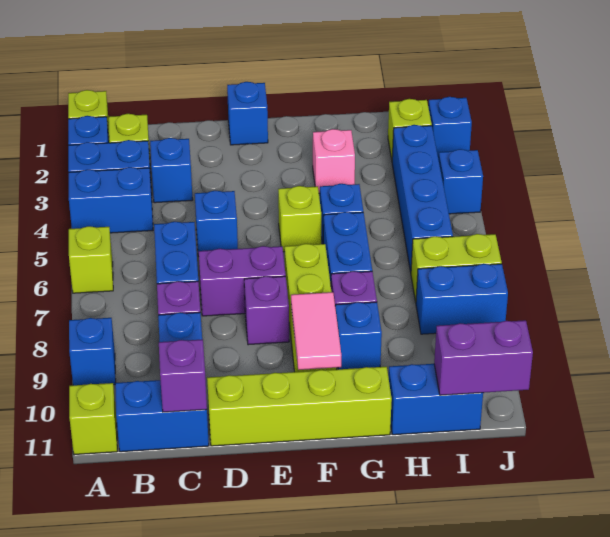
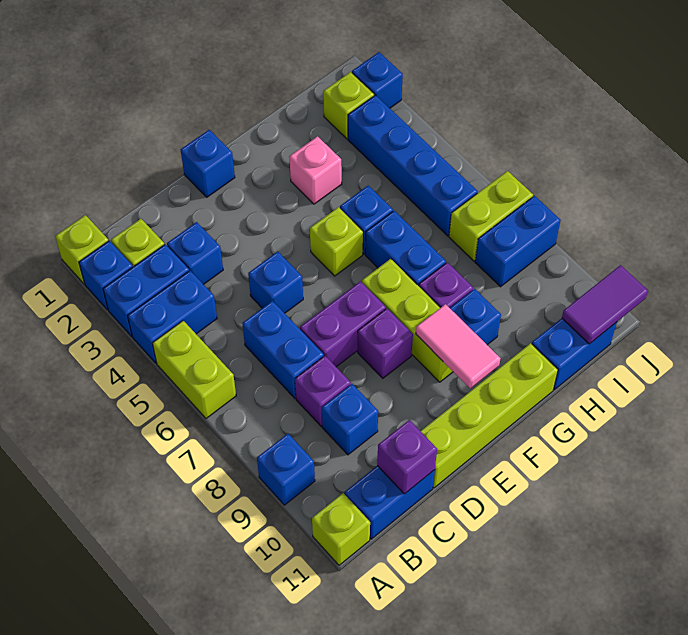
lime brick A6 level 1 -> lime brick A5:A6 level 1
purple brick I11:J11 level 2 -> purple tile I11:J11 level 2
blue brick J4 level 1 -> none

